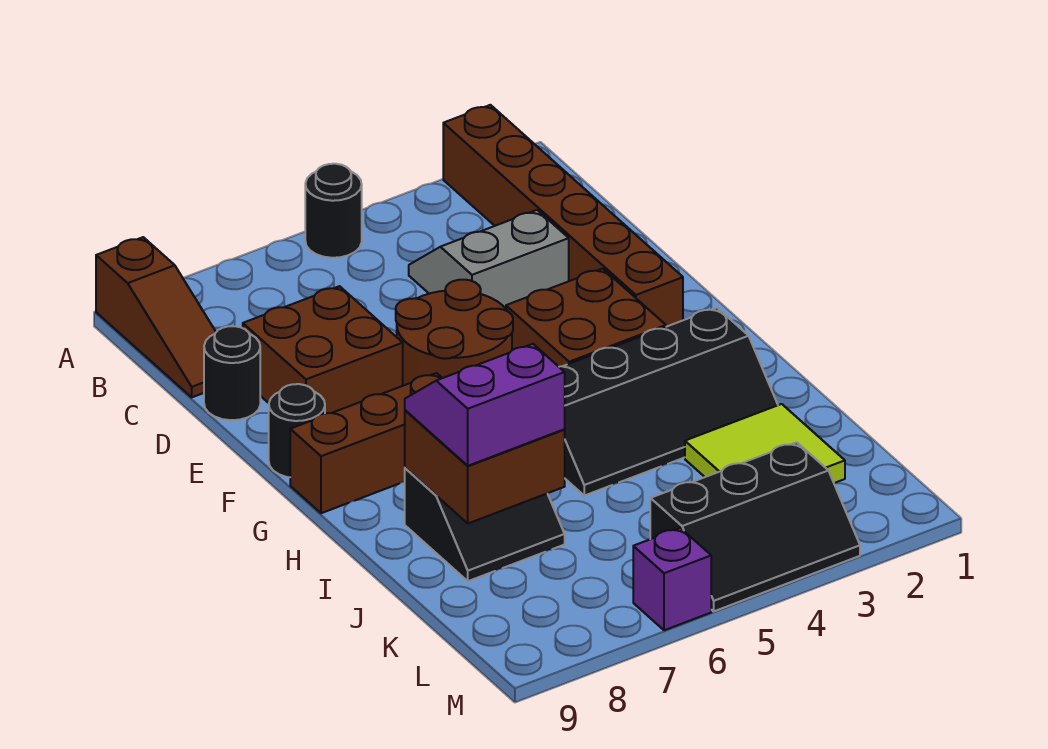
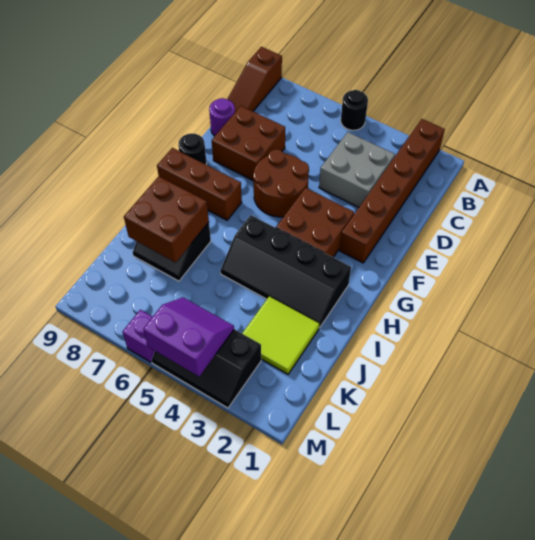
grey slope C3:D4 level 1 top D -> grey brick C3:D4 level 1
black round brick D9 level 1 -> purple round brick D9 level 1
purple slope I7:J8 level 3 top J -> purple slope L4:M5 level 2 top M

